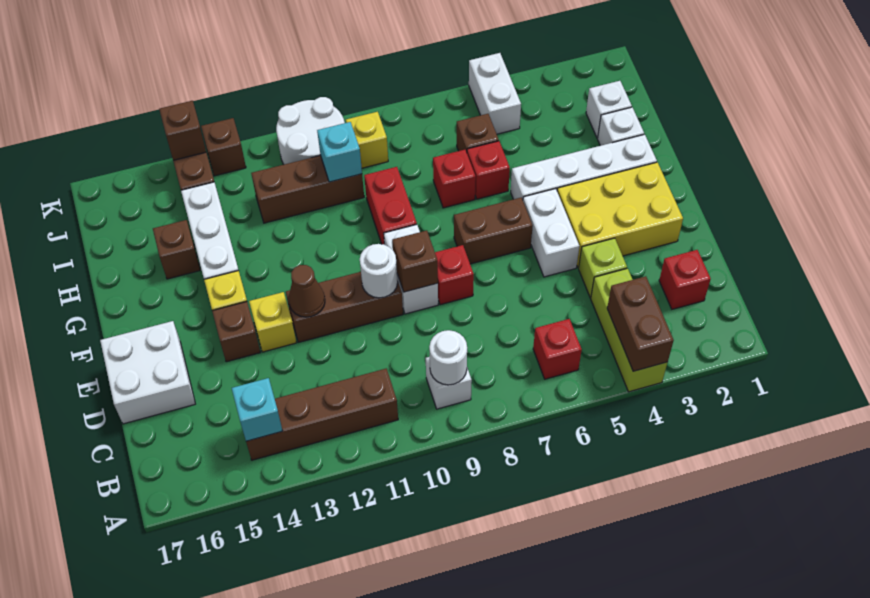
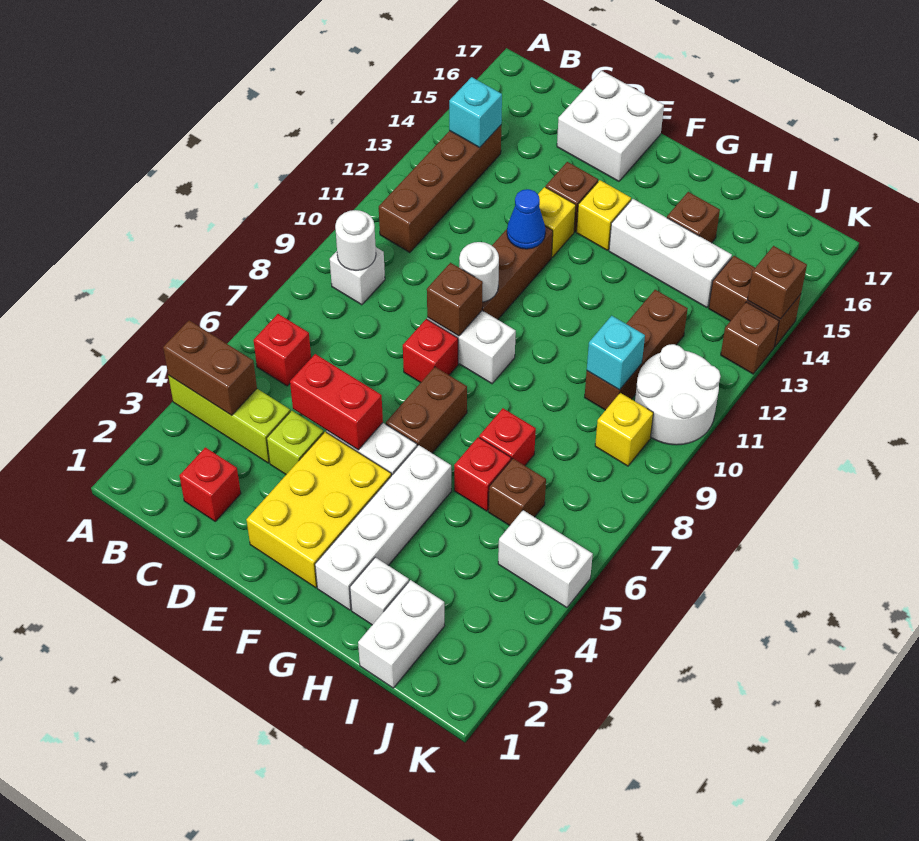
brown cone E12 level 2 -> blue cone E12 level 2
red brick G9:H9 level 1 -> red brick D5:E5 level 2
white brick I2 level 1 -> white brick I1:I2 level 1

